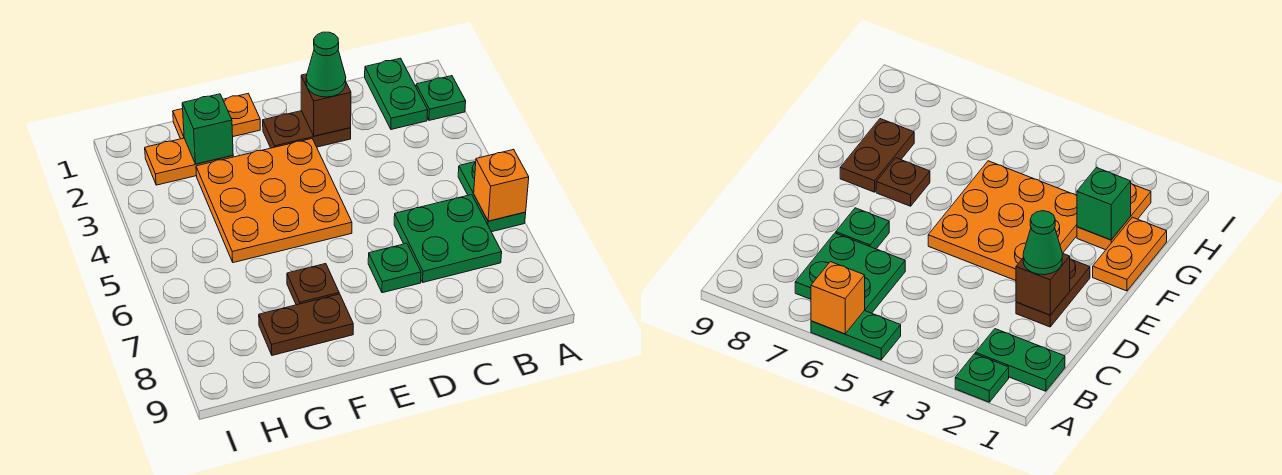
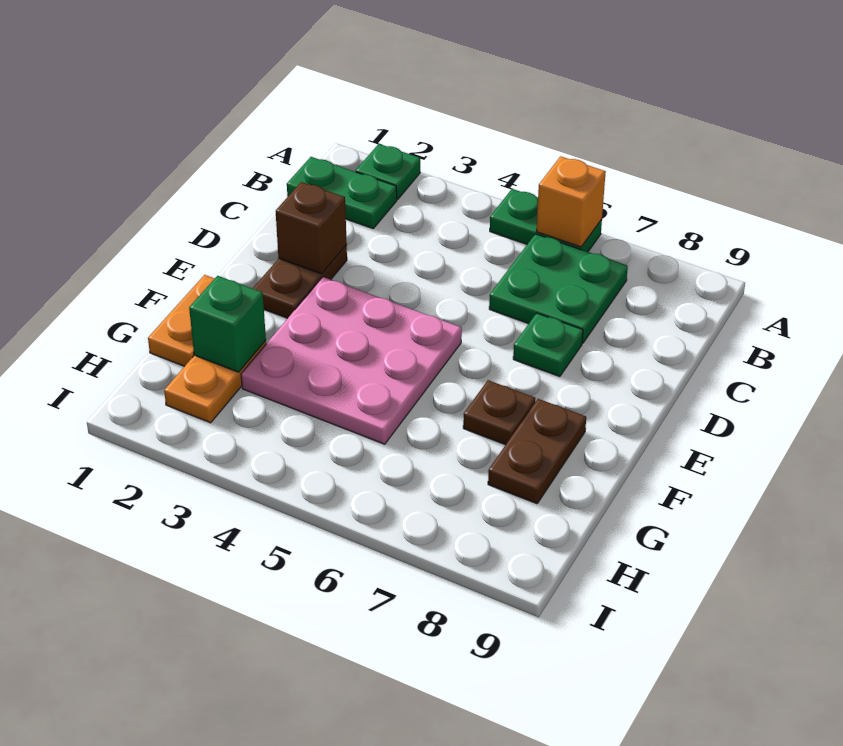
green cone D2 level 3 -> none
orange plate E3:G5 level 1 -> pink plate E3:G5 level 1

